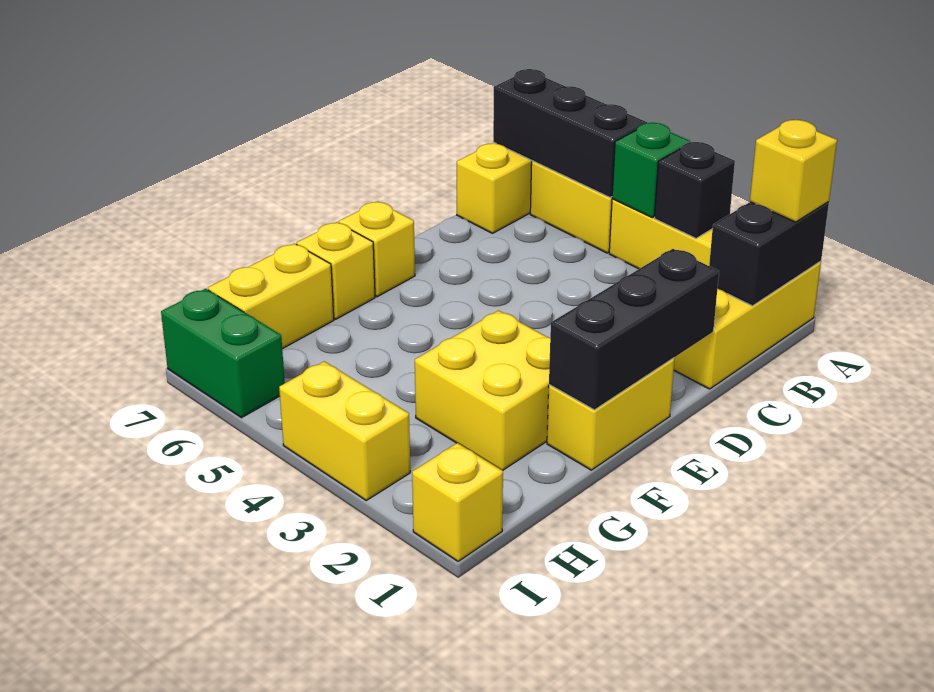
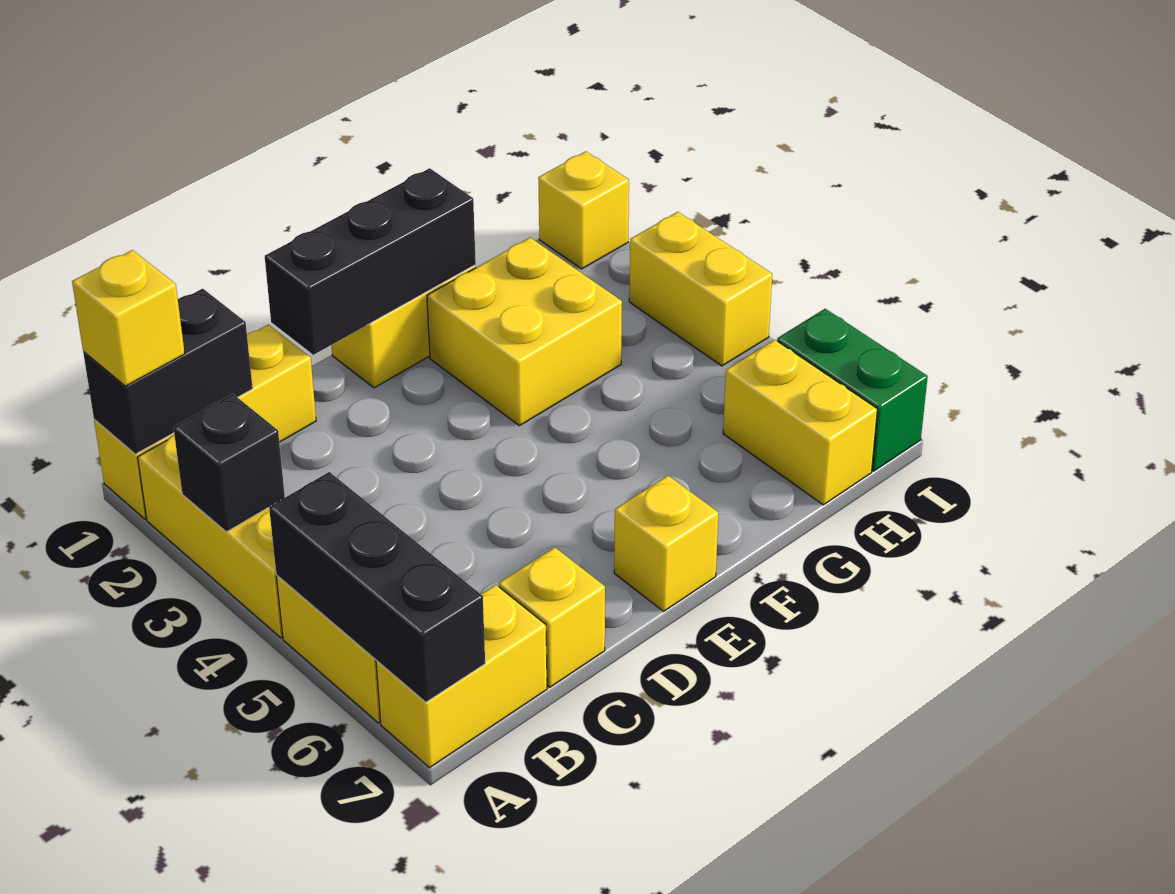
green brick A4 level 2 -> none
yellow brick F7 level 1 -> yellow brick C7 level 1
yellow brick G7:H7 level 1 -> yellow brick H6:H7 level 1

